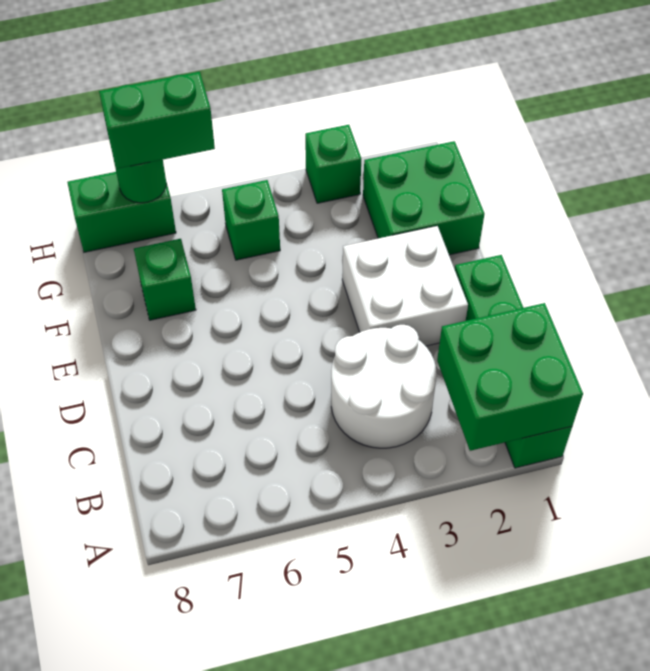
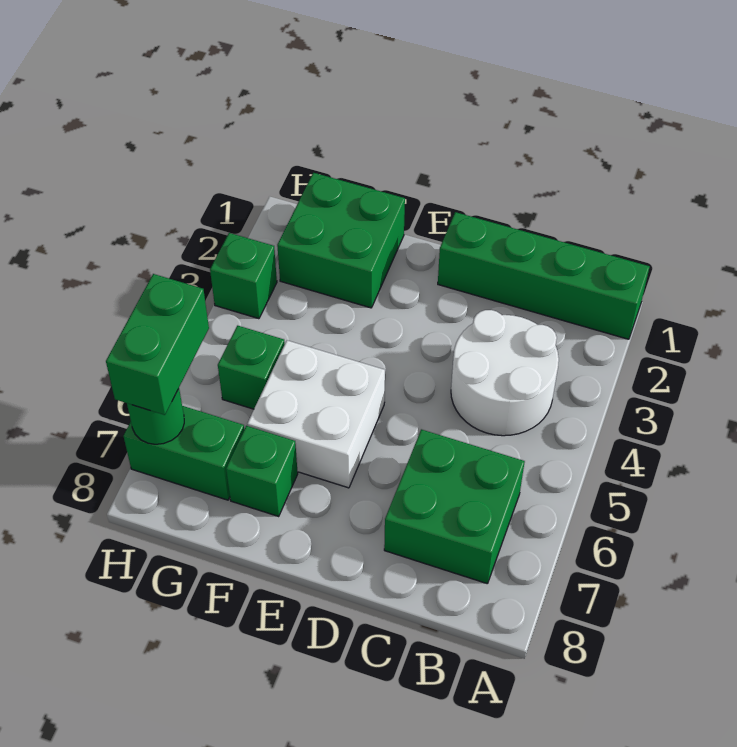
green brick A1:B2 level 2 -> green brick B6:C7 level 1
white brick D2:E3 level 1 -> white brick E5:F6 level 1
green brick H7:H8 level 1 -> green brick G7:H7 level 1

